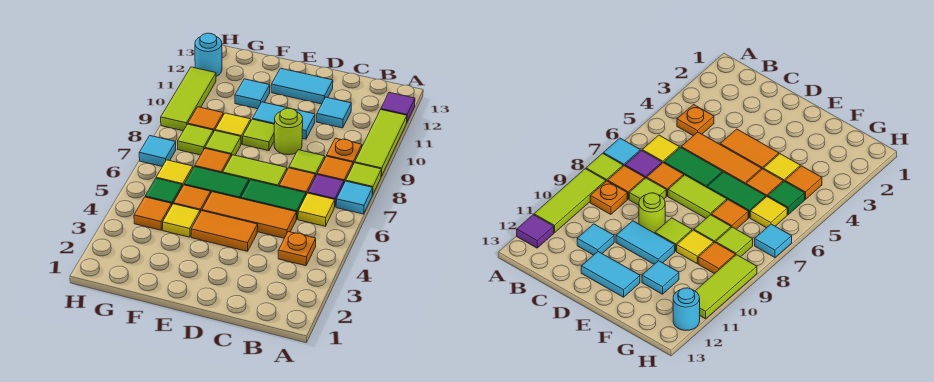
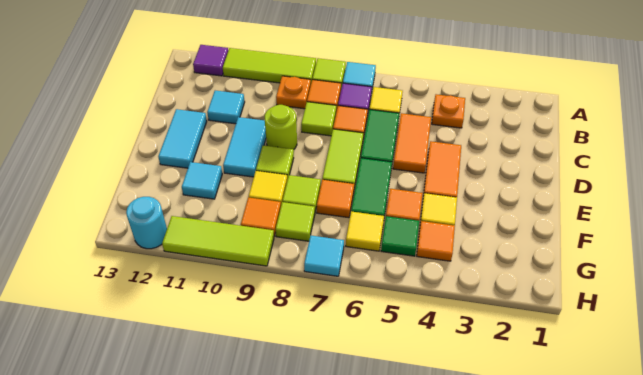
orange tile C5:E5 level 1 -> orange tile C5:D5 level 1

